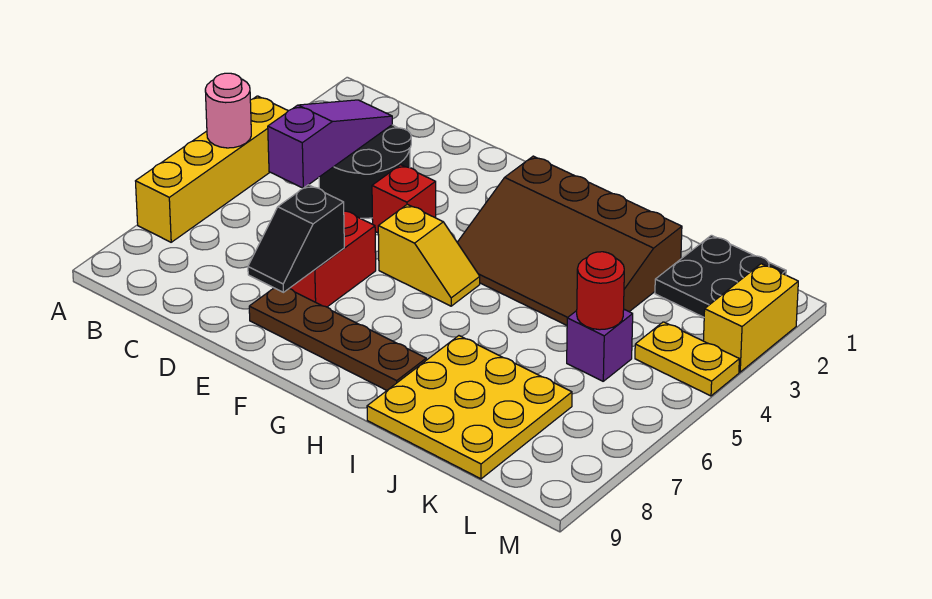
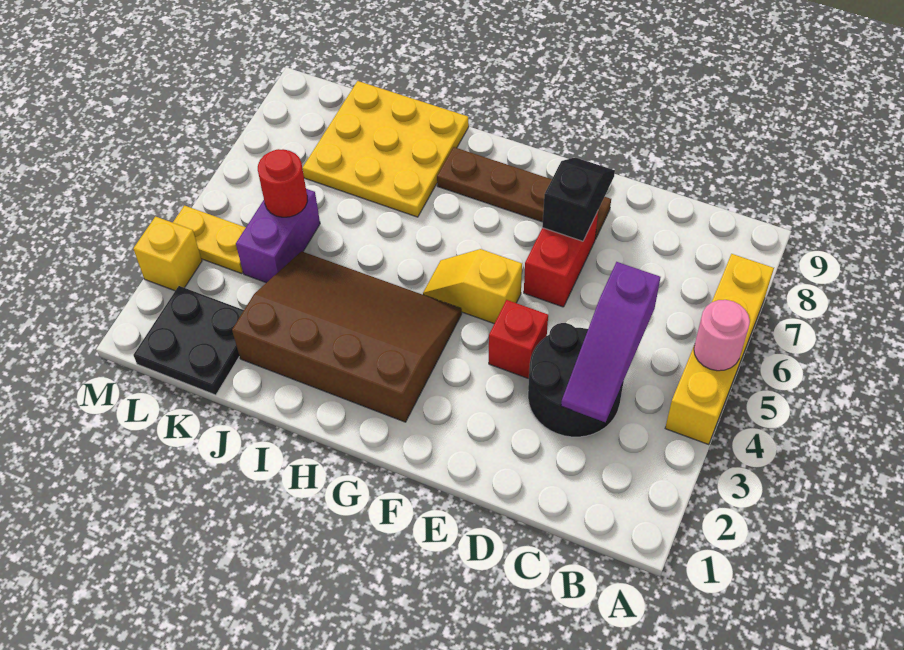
purple brick K5 level 1 -> purple brick K4:K5 level 1
yellow brick M2:M3 level 1 -> yellow brick M3 level 1

